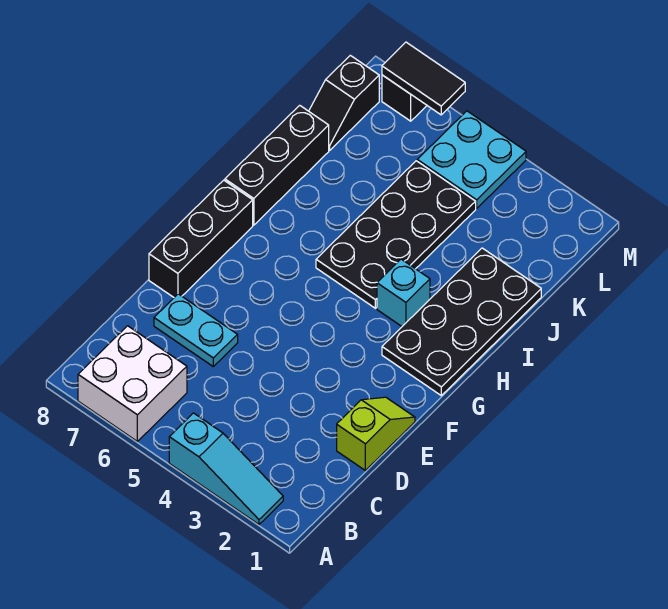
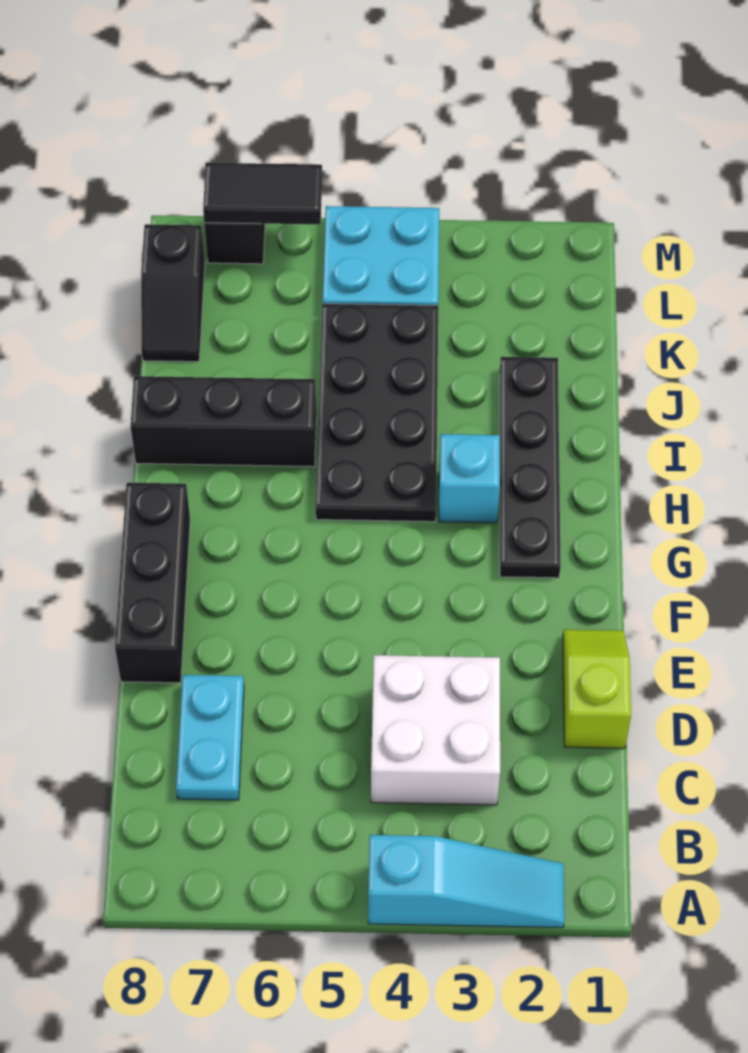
white brick A6:B7 level 1 -> white brick C3:D4 level 1
cyan plate D6:D7 level 1 -> cyan plate C7:D7 level 1
black plate G1:J2 level 1 -> black plate G2:J2 level 1
black brick H8:J8 level 1 -> black brick I6:I8 level 1

